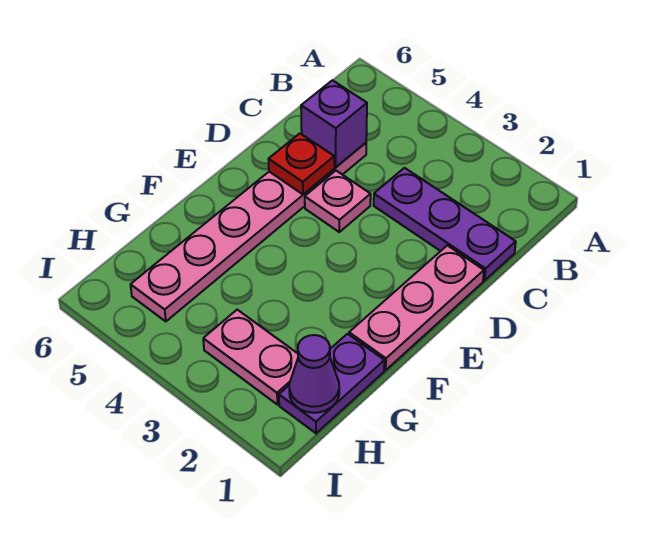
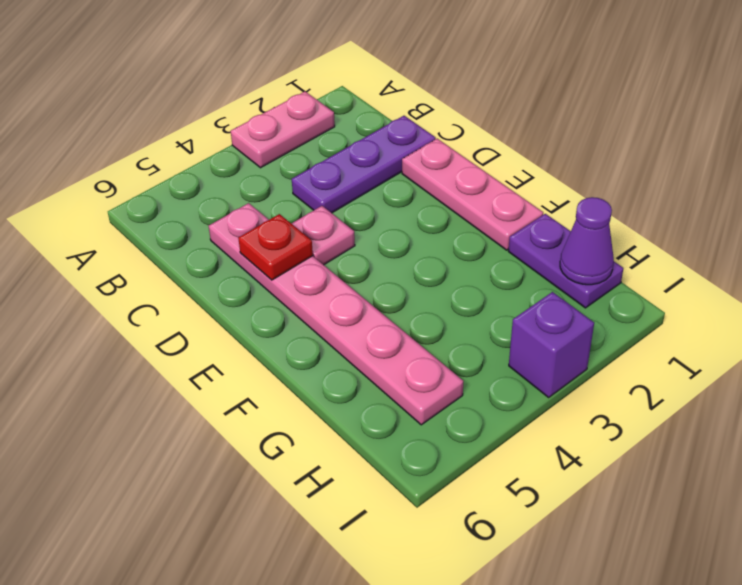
purple brick C5 level 2 -> purple brick I3 level 1
pink plate H2:H3 level 1 -> pink plate A2:A3 level 1

